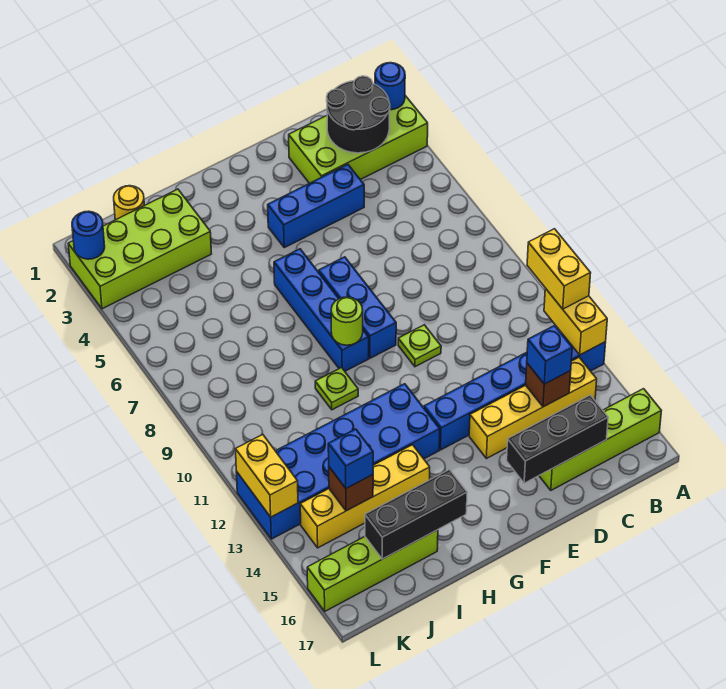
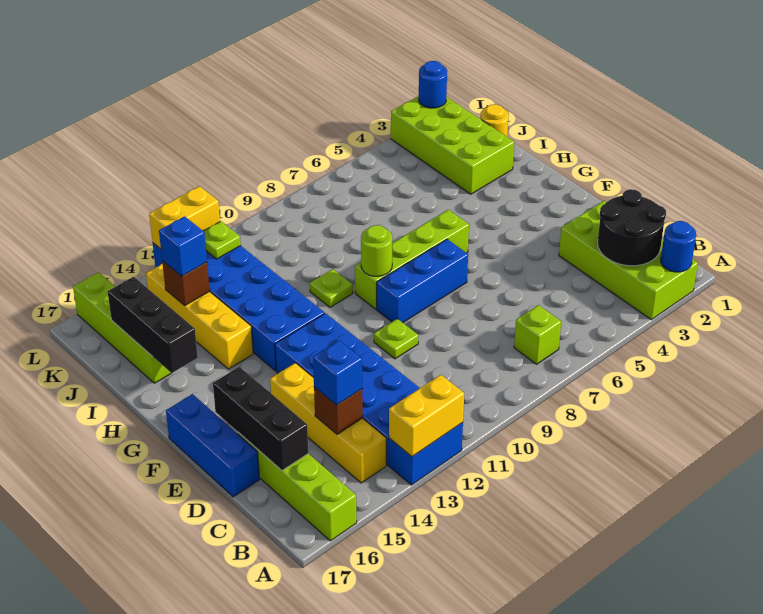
yellow brick A11:A12 level 3 -> none
blue brick A13:F13 level 1 -> blue brick A12:F13 level 1
none -> lime brick B7 level 1
blue brick D4:F4 level 1 -> blue brick D17:F17 level 1
blue brick G6:G9 level 1 -> lime brick G6:G9 level 1
none -> lime plate K12 level 2

